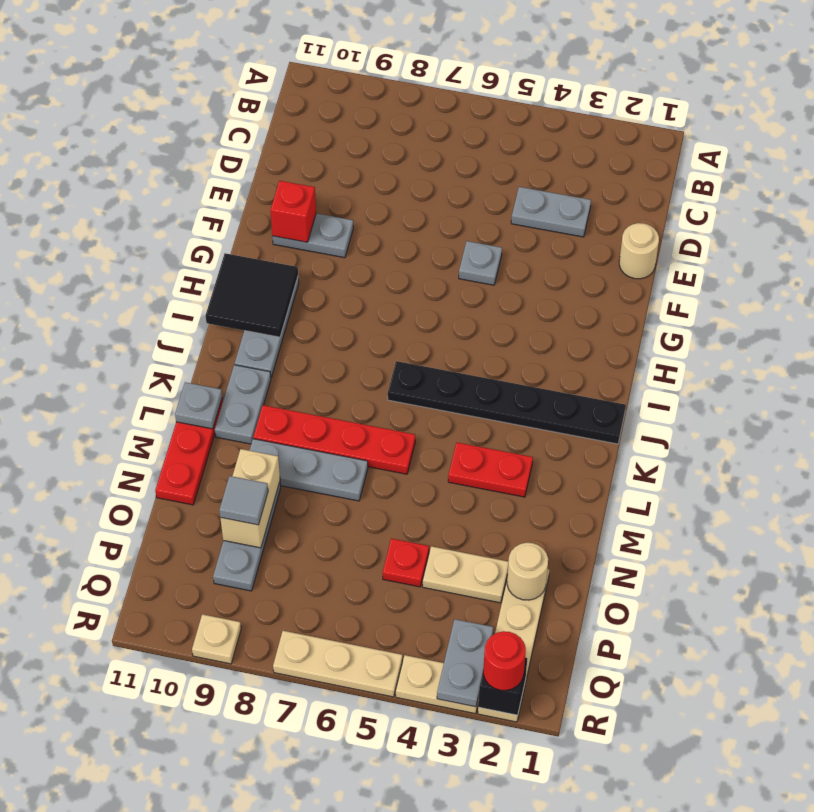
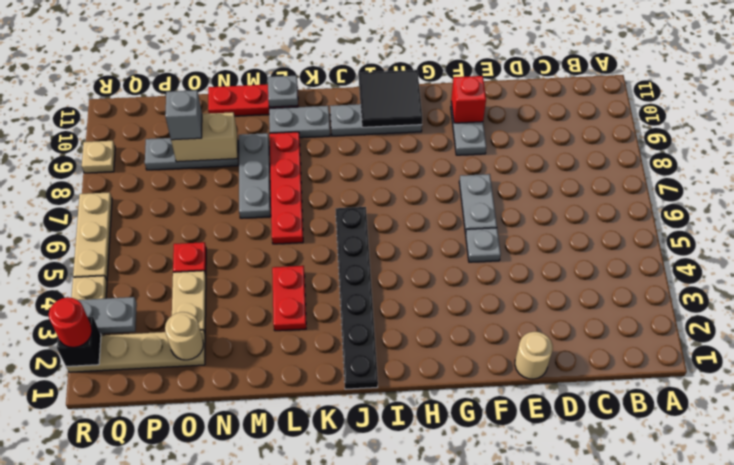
grey plate D3:D4 level 1 -> grey plate F6:F7 level 1
grey tile O9 level 3 -> grey brick O9 level 3

